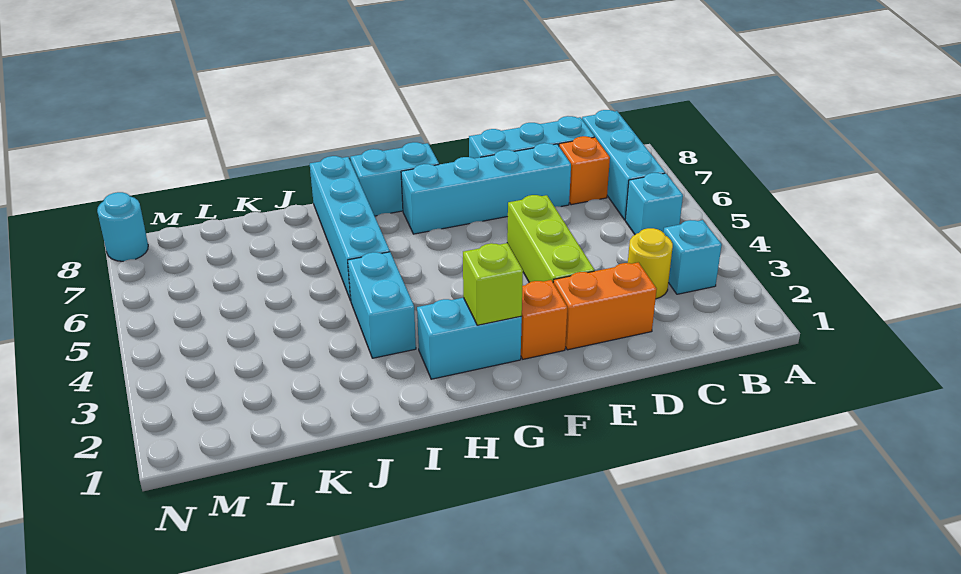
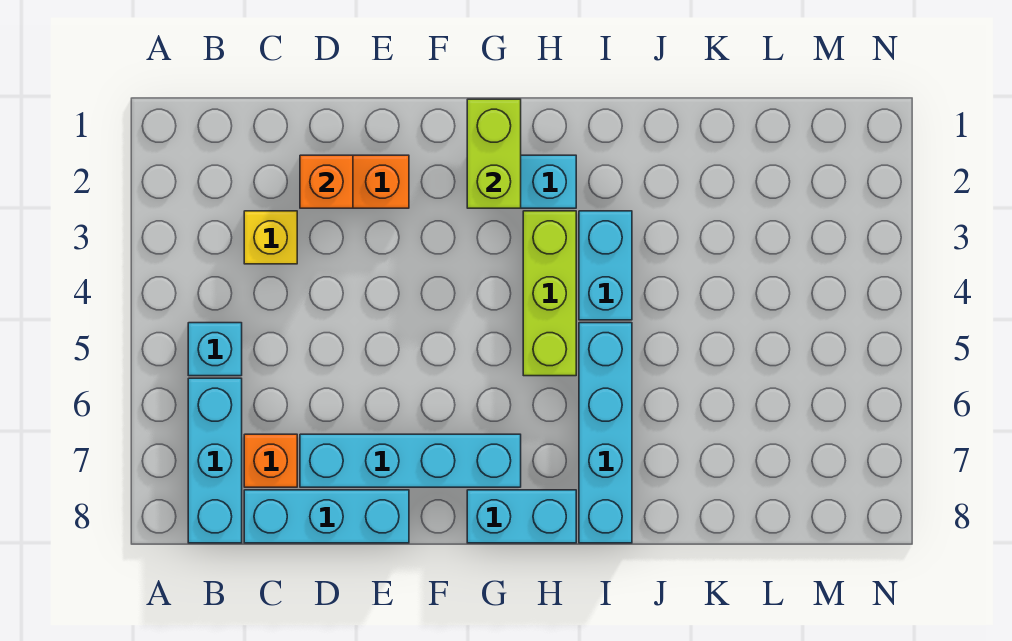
cyan brick B3 level 1 -> none
yellow round brick C3 level 1 -> yellow brick C3 level 1
lime brick E3:E5 level 1 -> lime brick H3:H5 level 1
orange brick F2 level 1 -> orange brick D2 level 2
lime brick G2 level 2 -> lime brick G1:G2 level 2
cyan round brick N8 level 1 -> none

